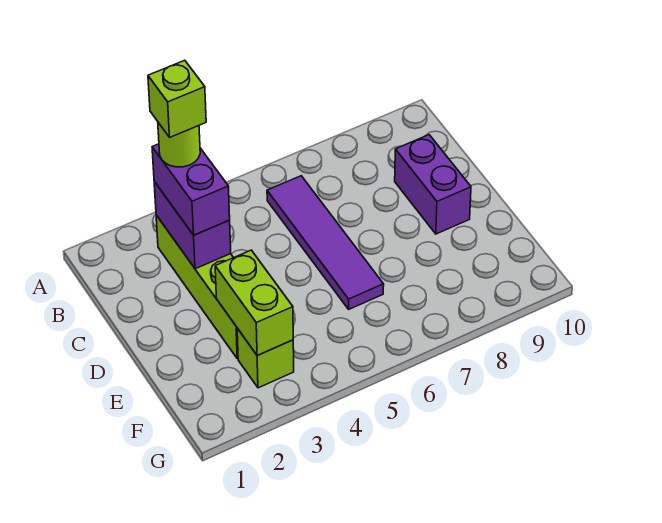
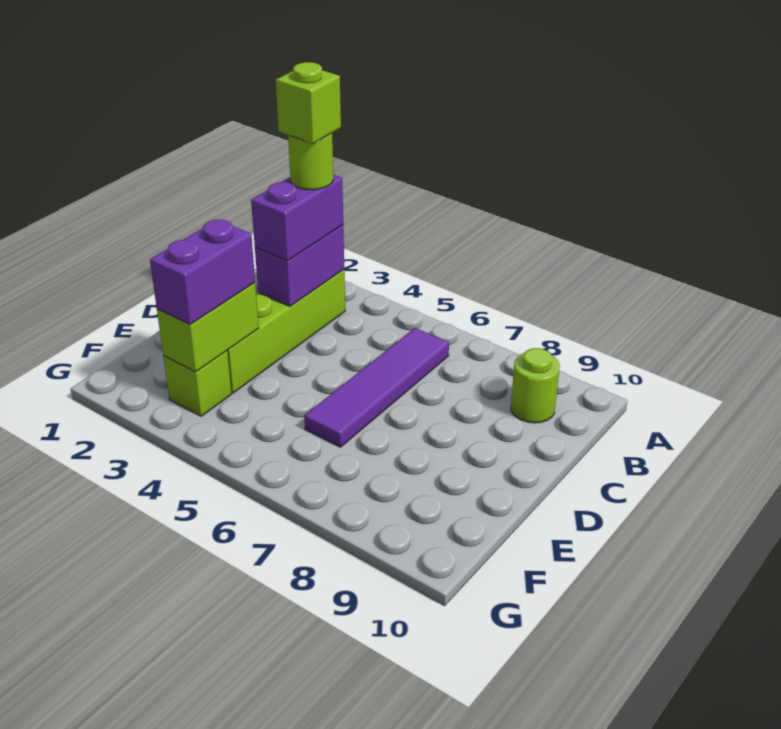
none -> lime round brick B9 level 1
purple brick C9:D9 level 1 -> purple brick E3:F3 level 3

